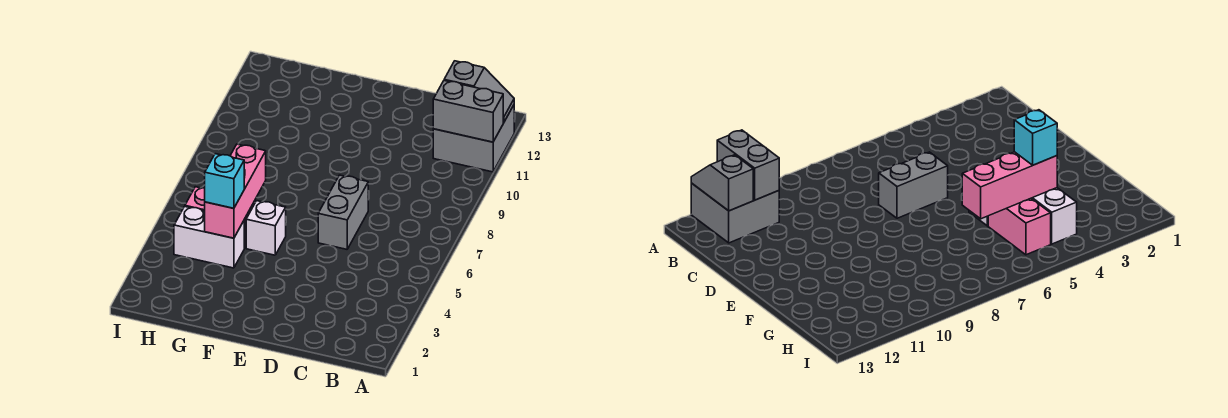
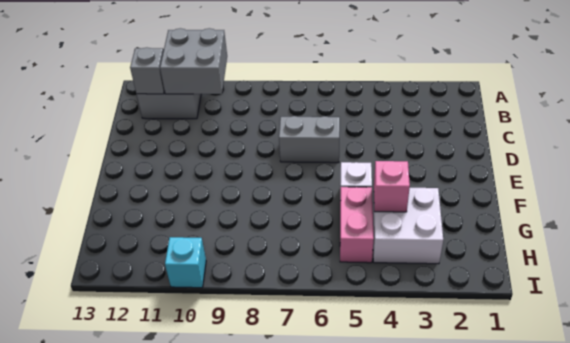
grey brick A11:B11 level 2 -> grey brick A10:B11 level 2
white brick G4:H4 level 1 -> white brick G3:H4 level 1
pink brick G4:G6 level 2 -> pink brick G4 level 2
cyan brick G4 level 3 -> cyan brick I10 level 1

